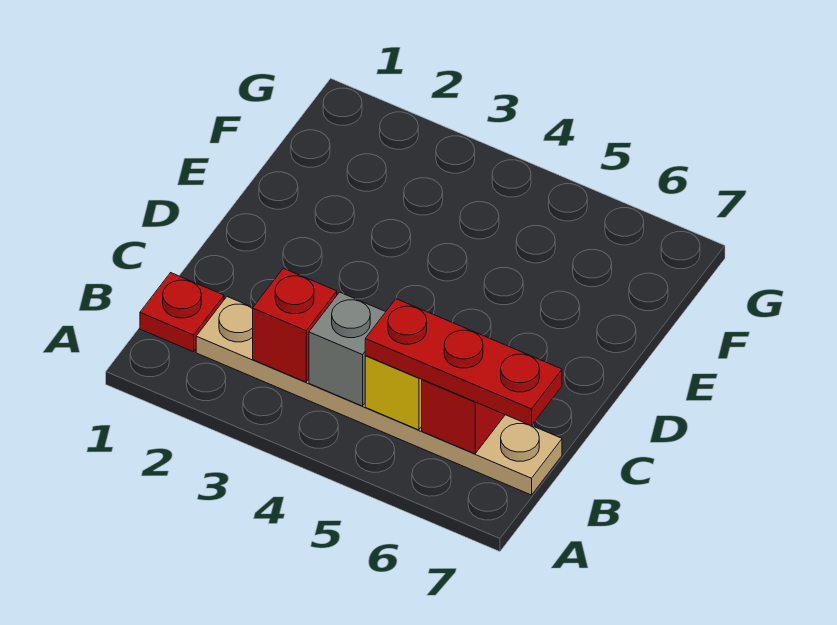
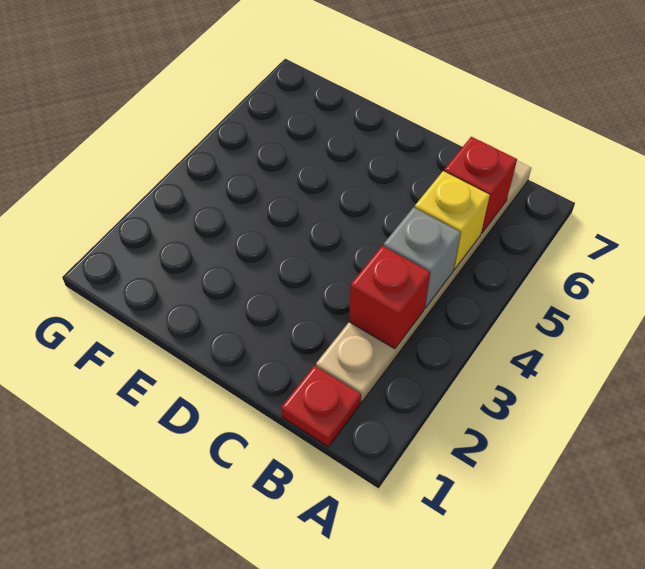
red plate B5:B7 level 3 -> none

